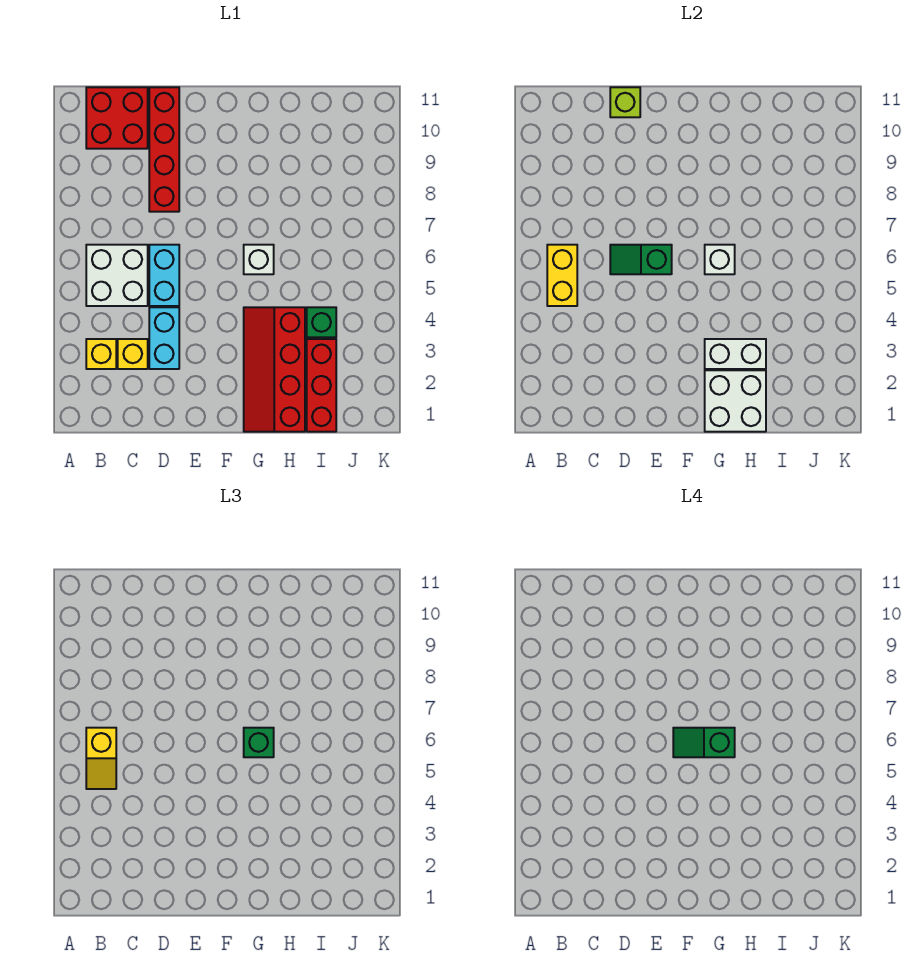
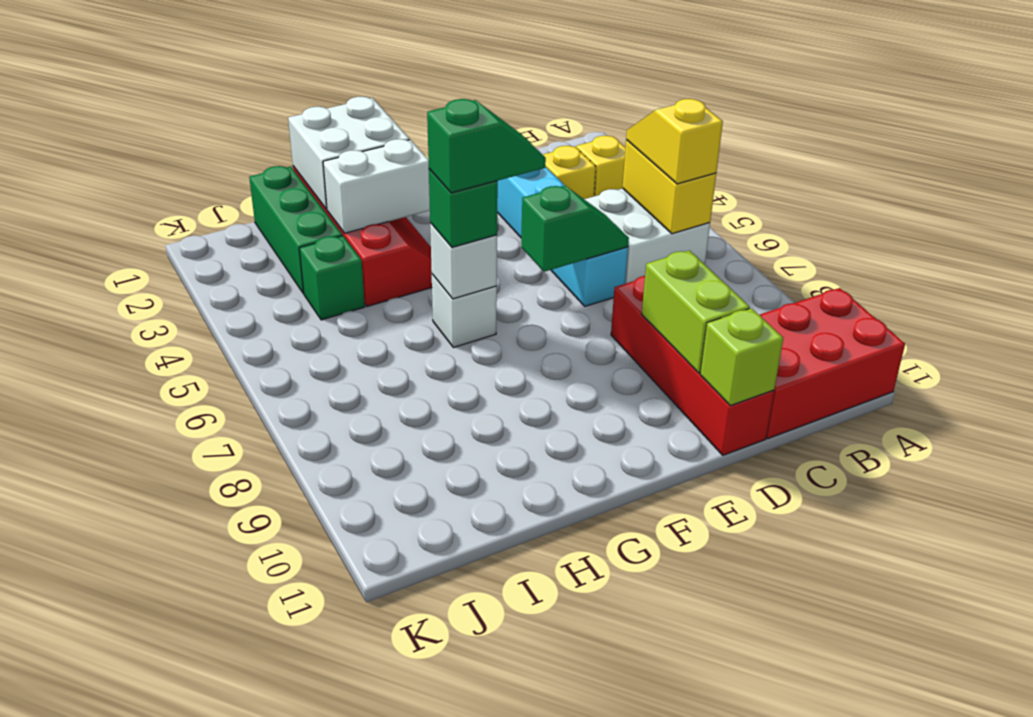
red brick B10:C11 level 1 -> red brick A10:C11 level 1
none -> lime brick D9:D10 level 2
red brick I1:I3 level 1 -> green brick I1:I3 level 1

